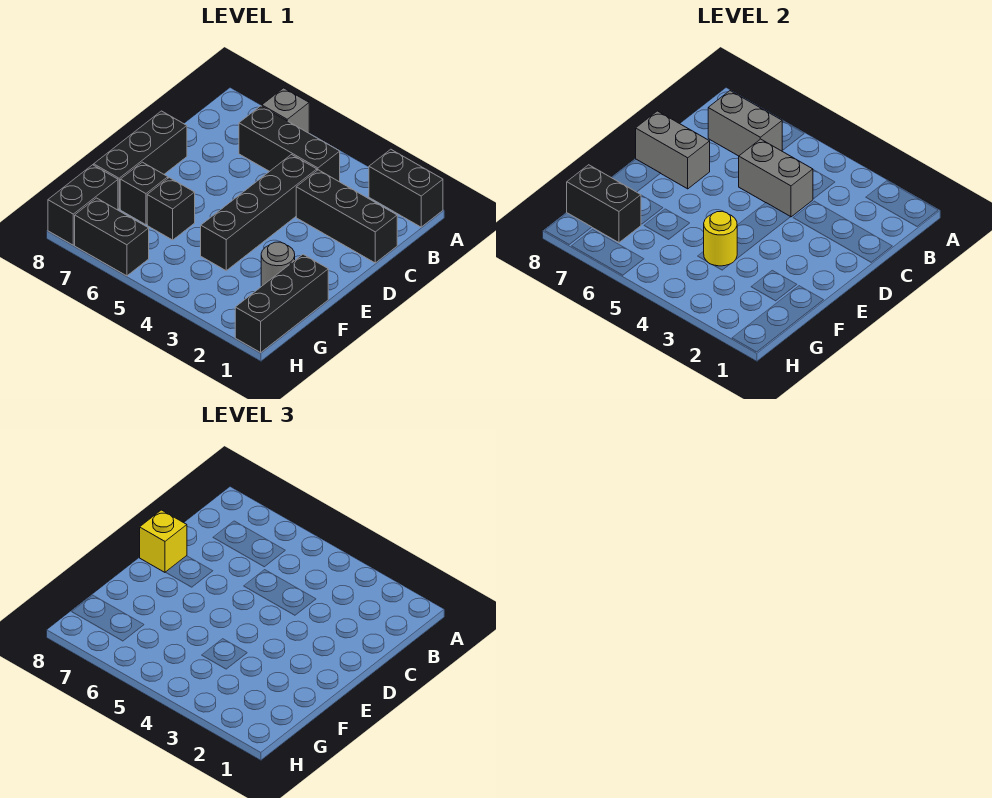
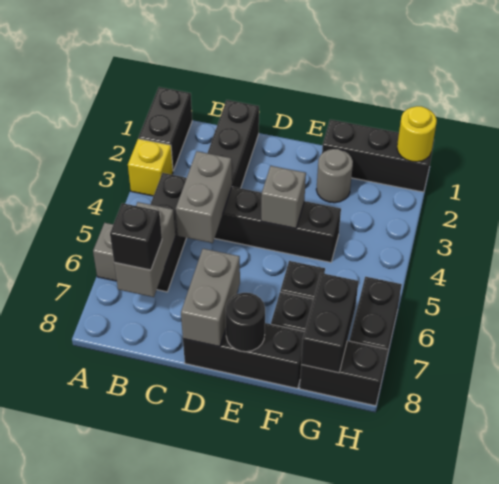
none -> black brick B7 level 3
yellow brick D8 level 3 -> yellow brick A3 level 1
none -> grey brick E4 level 2
none -> black round brick E8 level 2
yellow round brick F4 level 2 -> yellow round brick H1 level 2

